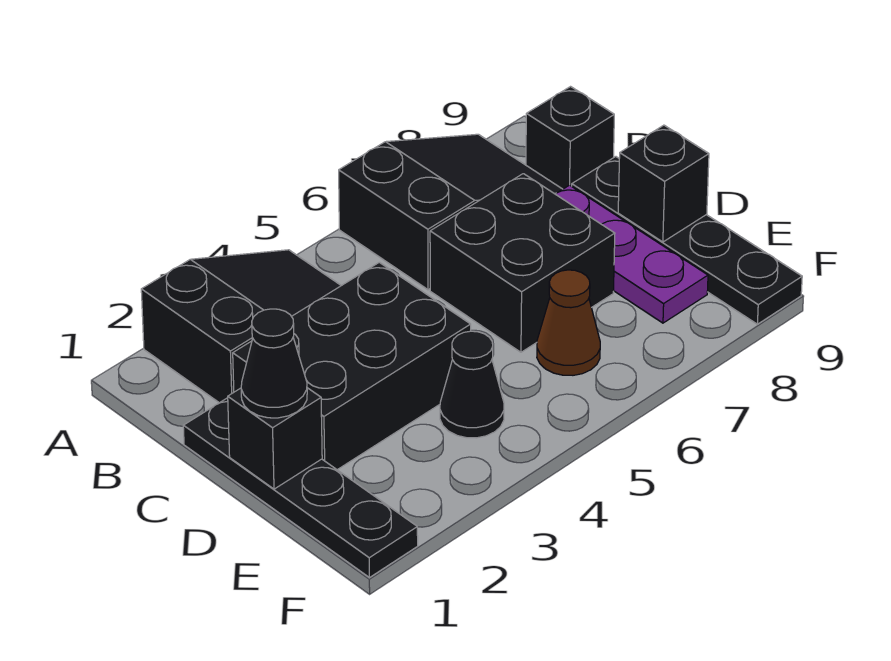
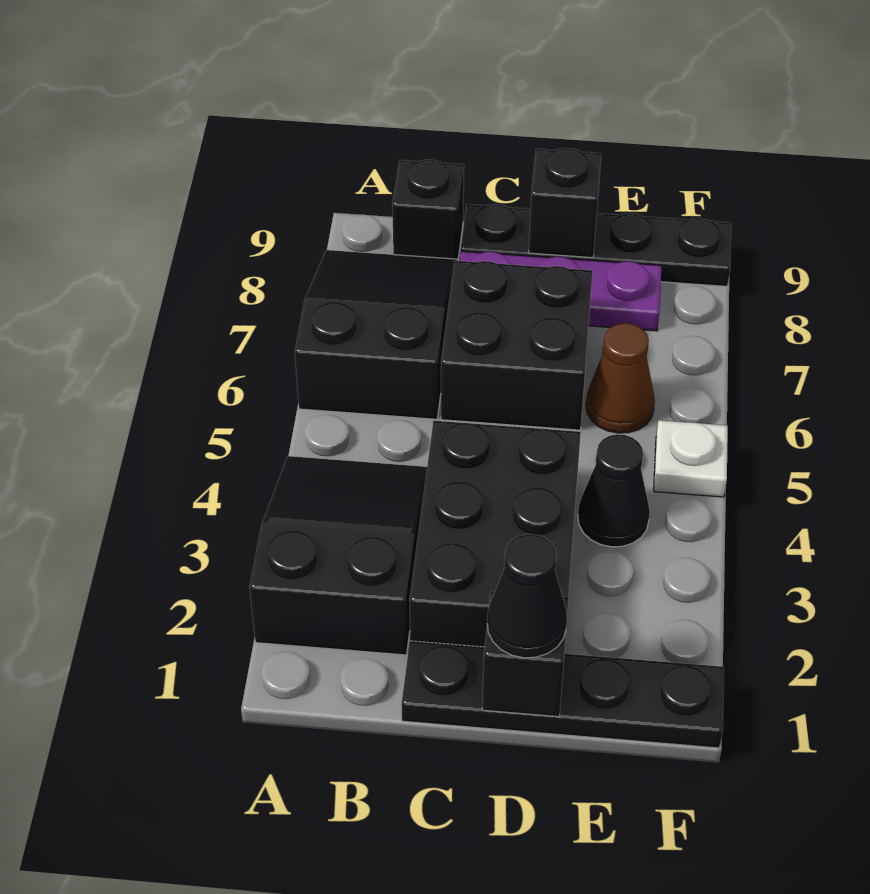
none -> white plate F5 level 1

